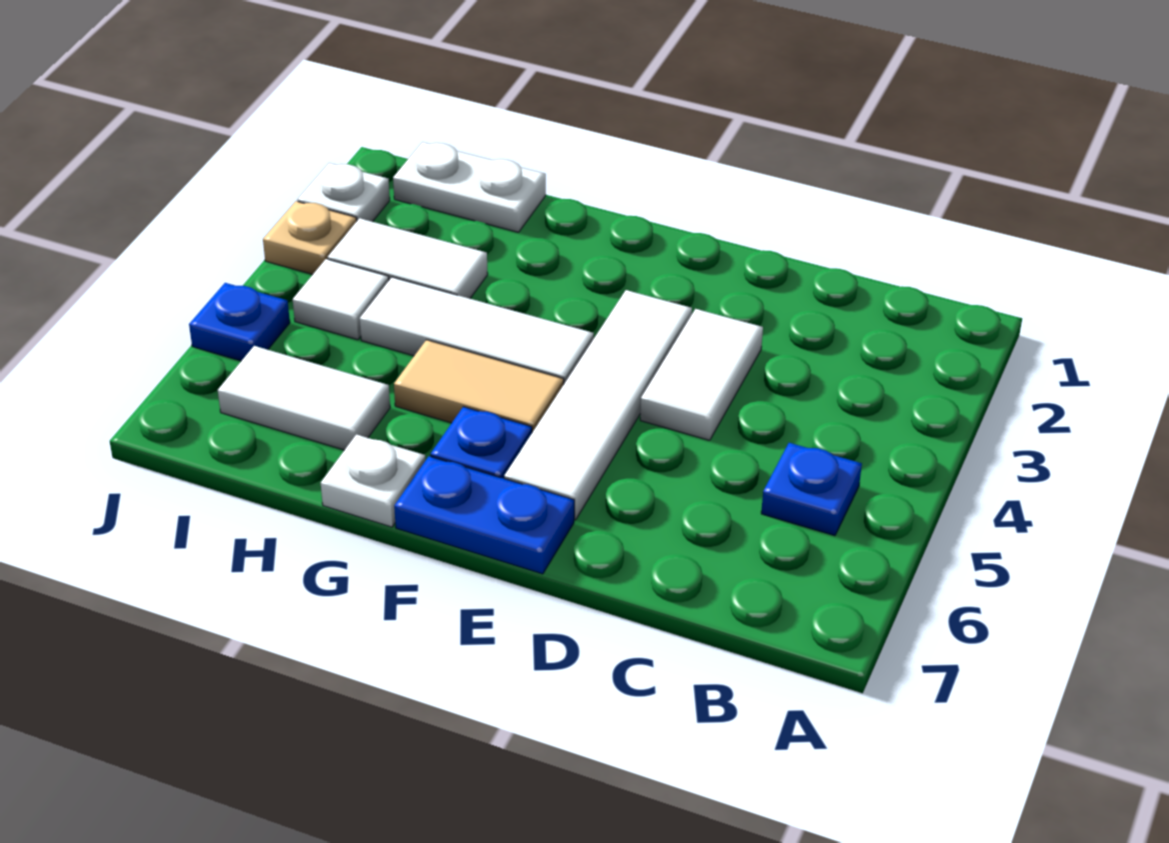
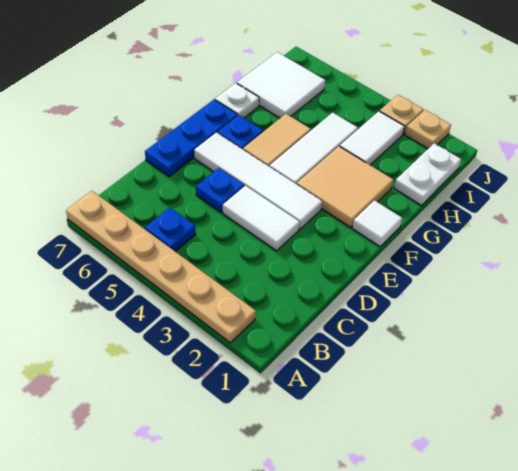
none -> tan plate A2:A7 level 1
blue plate E7:F7 level 1 -> blue plate D7:F7 level 1
none -> tan tile F2:G3 level 1
white tile H6:I6 level 1 -> white tile H6:I7 level 1
white tile I4 level 1 -> white tile F1 level 1
white plate J2 level 1 -> tan plate J2 level 1
blue plate J5 level 1 -> blue plate D5 level 1

